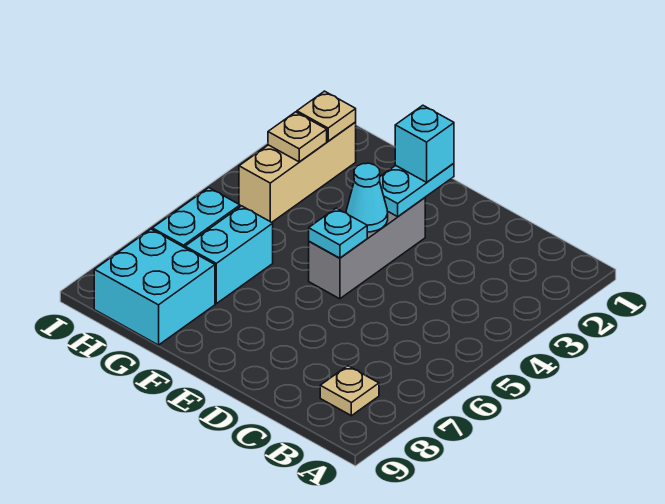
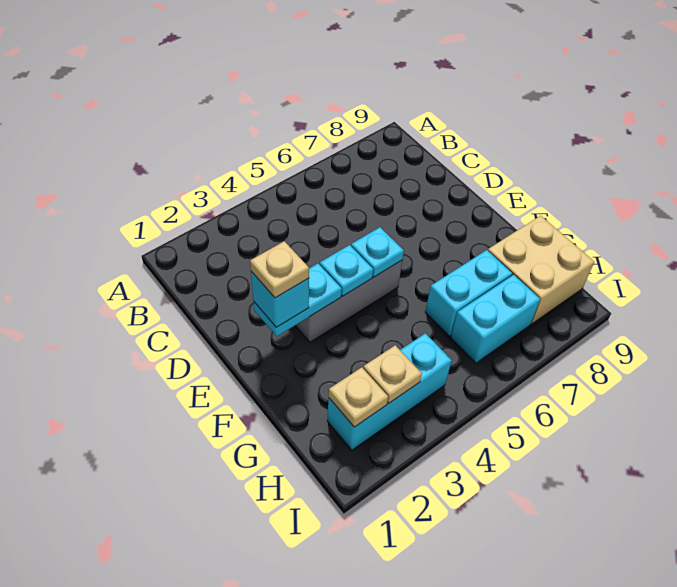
tan plate B8 level 1 -> tan plate E2 level 4
cyan cone E4 level 2 -> cyan plate E4 level 2
cyan brick G8:H9 level 1 -> tan brick G8:H9 level 1
tan brick H2:H4 level 1 -> cyan brick H2:H4 level 1

